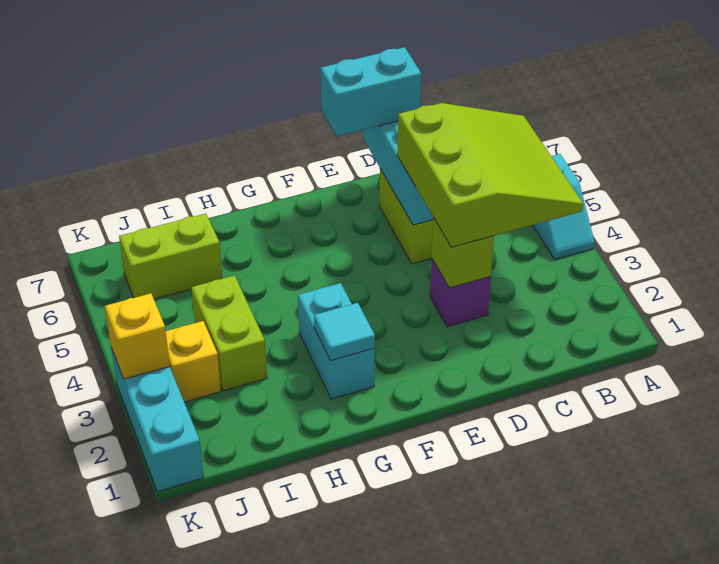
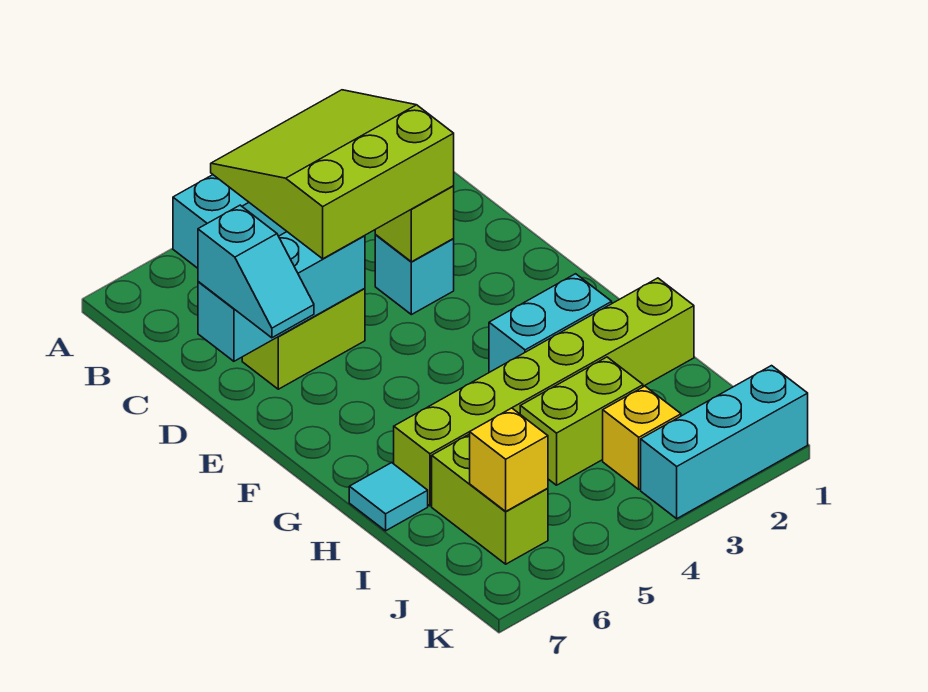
purple brick D3 level 1 -> cyan brick D3 level 1
cyan brick D7:E7 level 3 -> cyan slope D7:E7 level 3 top D
cyan tile G2 level 2 -> cyan tile H7 level 1
none -> lime brick H1:H6 level 1
yellow brick K3 level 2 -> yellow brick J6 level 2

